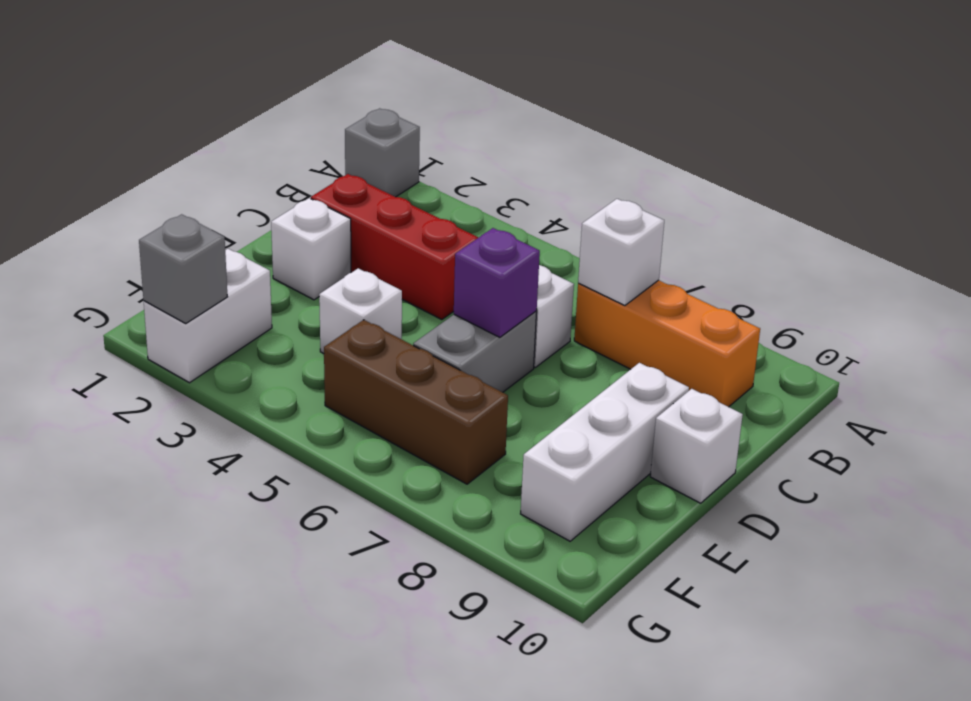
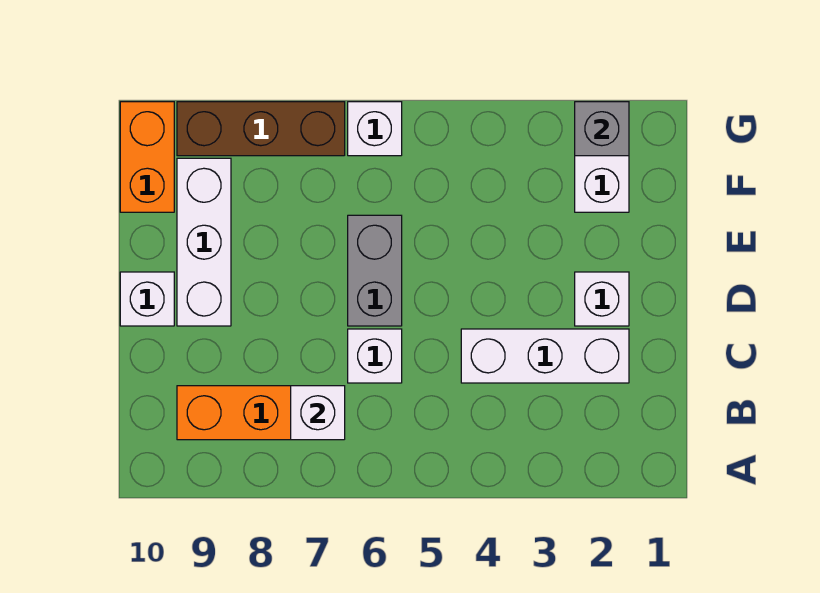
grey brick A1 level 1 -> none
red brick C2:C4 level 1 -> white brick C2:C4 level 1
purple brick D6 level 2 -> none
white brick E4 level 1 -> white brick G6 level 1
brown brick F5:F7 level 1 -> brown brick G7:G9 level 1
none -> orange brick F10:G10 level 1

